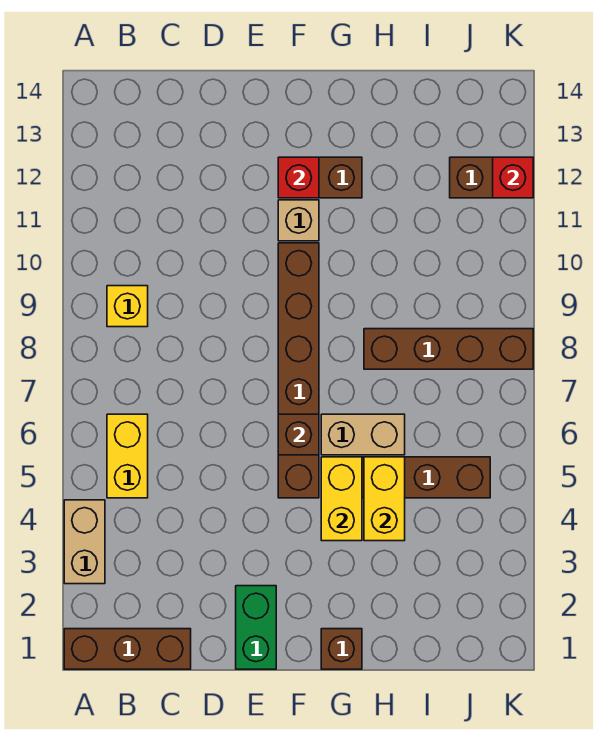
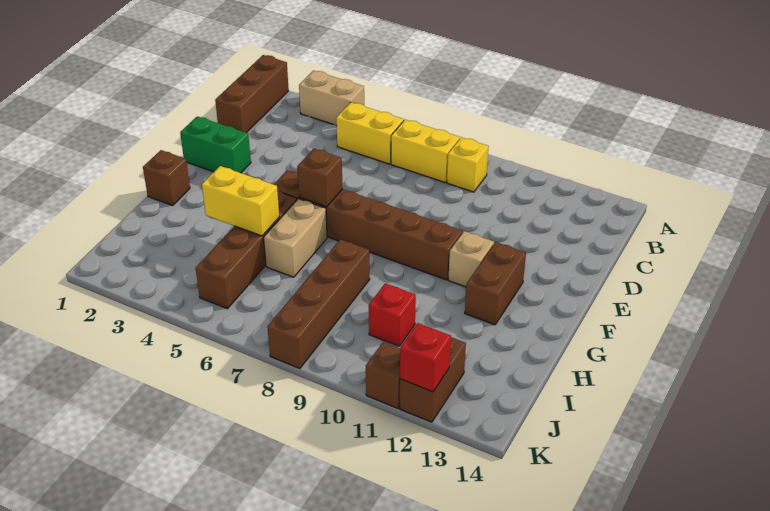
red brick F12 level 2 -> red brick I10 level 1
yellow brick G4:G5 level 2 -> yellow brick B7:B8 level 1
none -> brown brick K11 level 1

